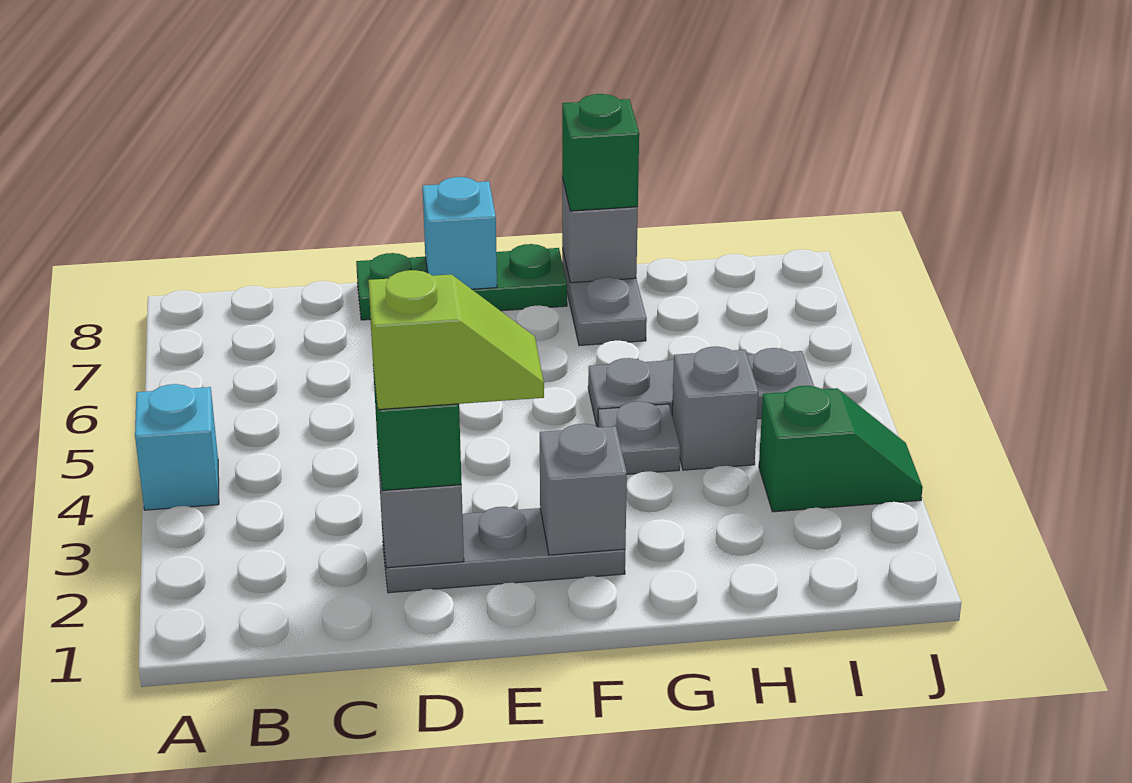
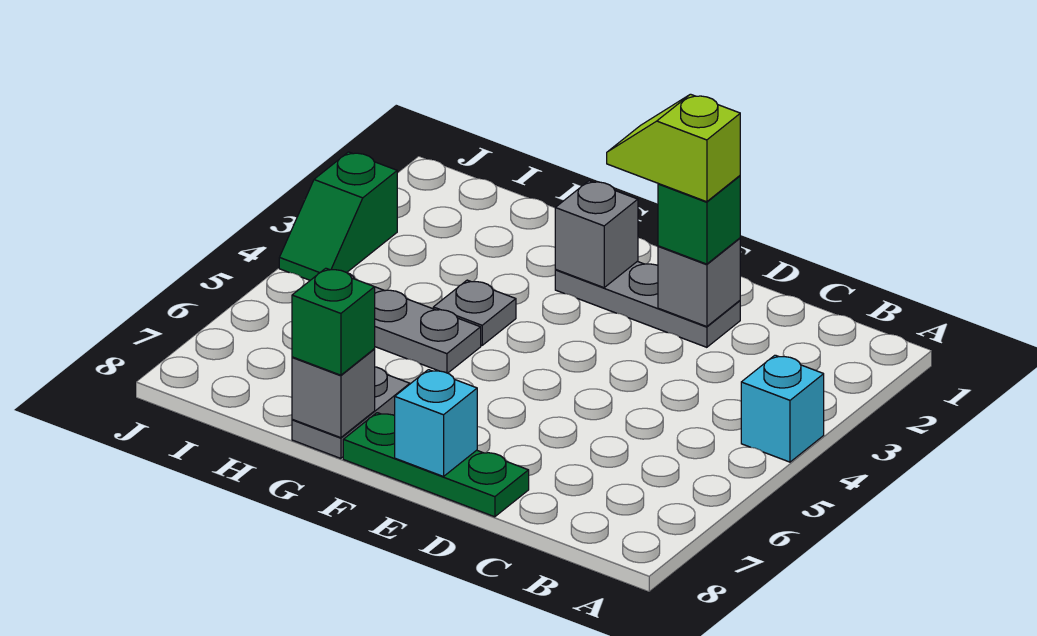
grey brick H4 level 1 -> none
green slope I3:J3 level 1 top I -> green slope J3:J4 level 1 top 3

